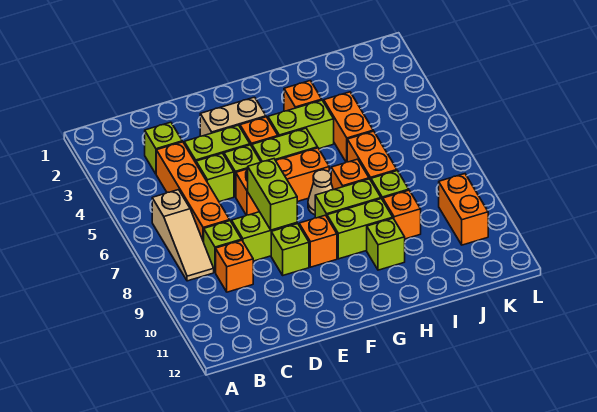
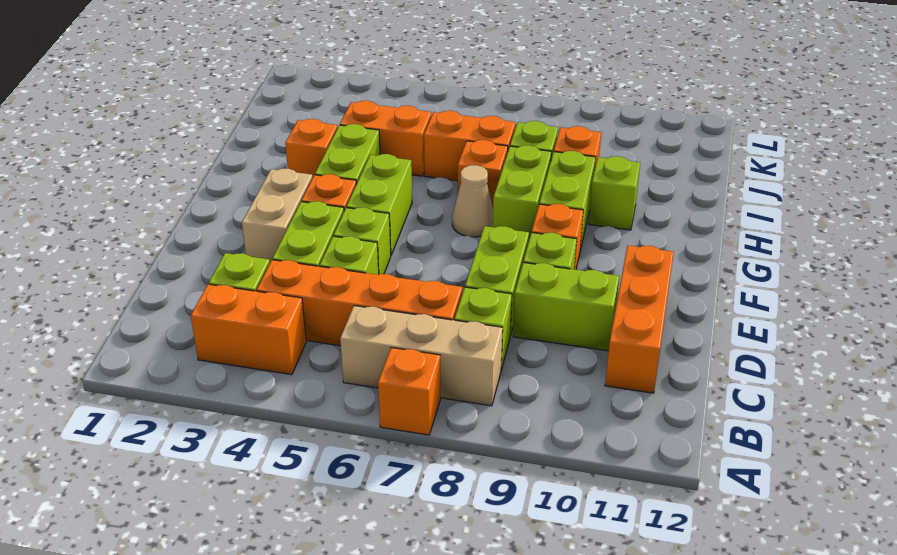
tan slope B6:B8 level 1 top 6 -> tan brick B6:B8 level 1
orange brick C9 level 1 -> orange brick A7 level 1
orange brick E6:G6 level 1 -> orange brick C11:E11 level 1
lime brick E7:E8 level 2 -> lime brick D9:D10 level 1
orange brick K9:K10 level 1 -> orange brick B3:B4 level 1

